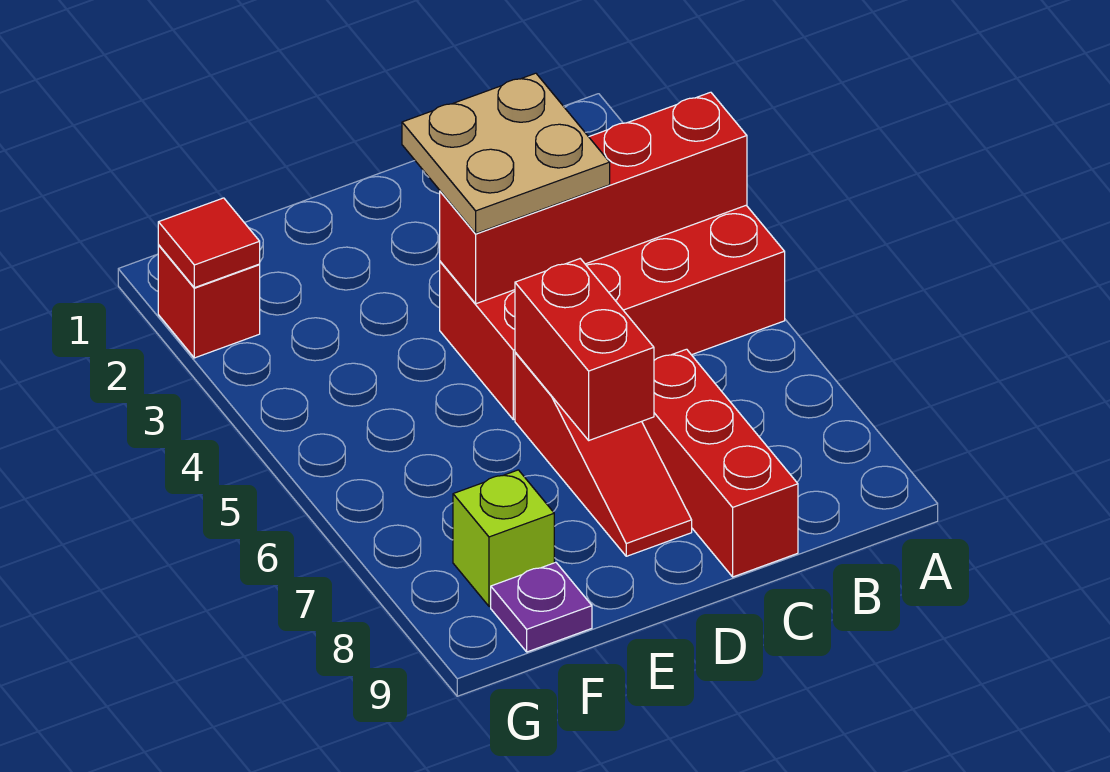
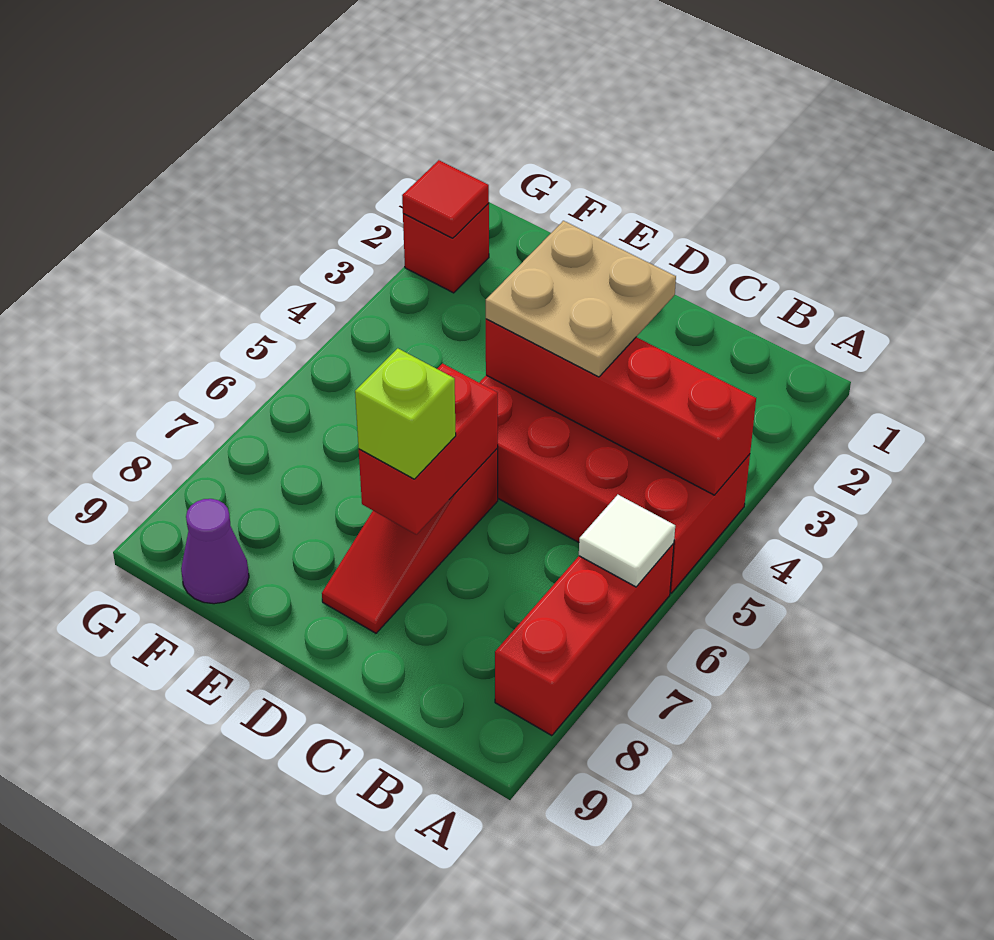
none -> white tile A6 level 2
red brick C7:C9 level 1 -> red brick A6:A8 level 1
lime brick F8 level 1 -> lime brick D7 level 3
purple plate F9 level 1 -> purple cone F9 level 1

